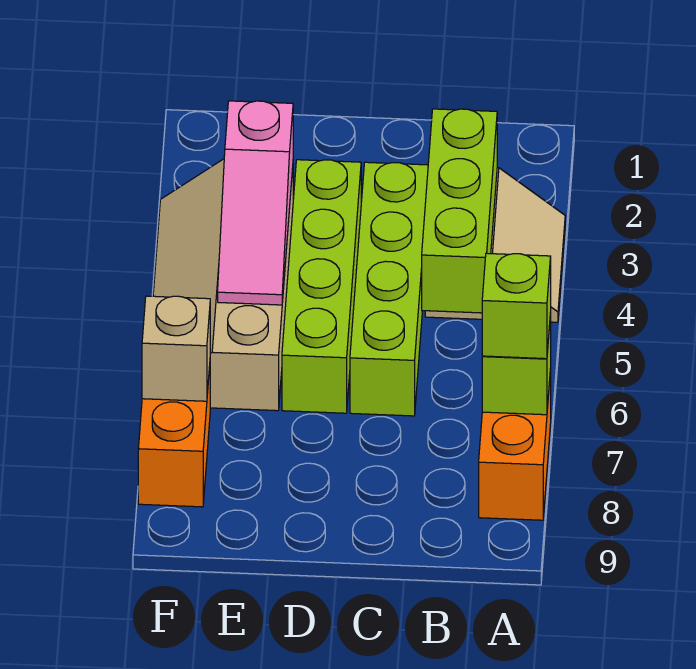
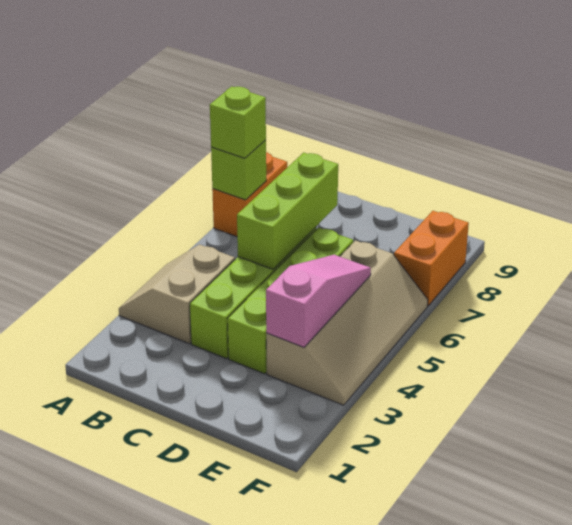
lime brick B3:B5 level 2 -> lime brick C5:C7 level 2
tan brick F7 level 2 -> none

